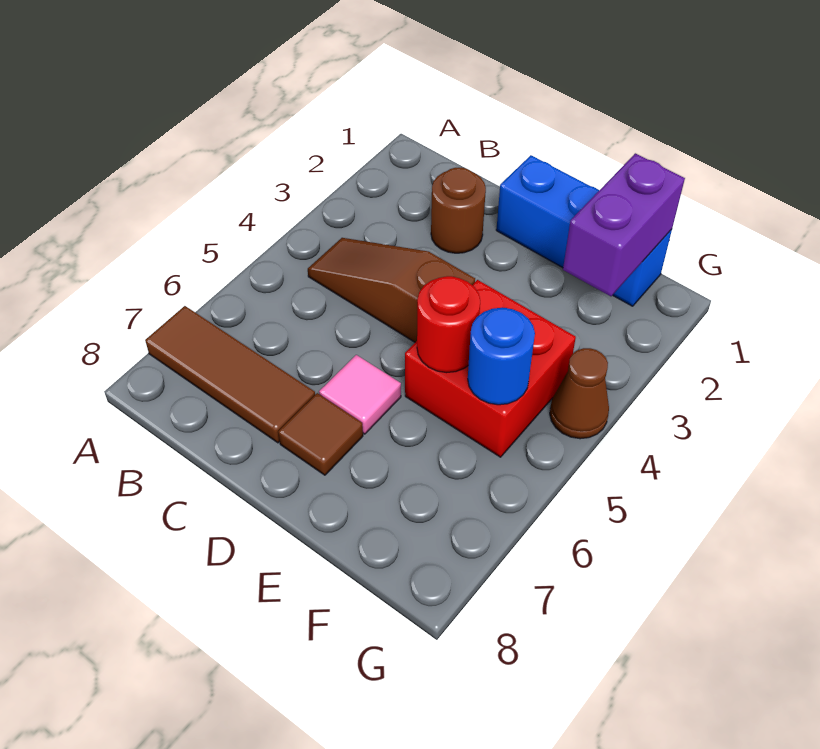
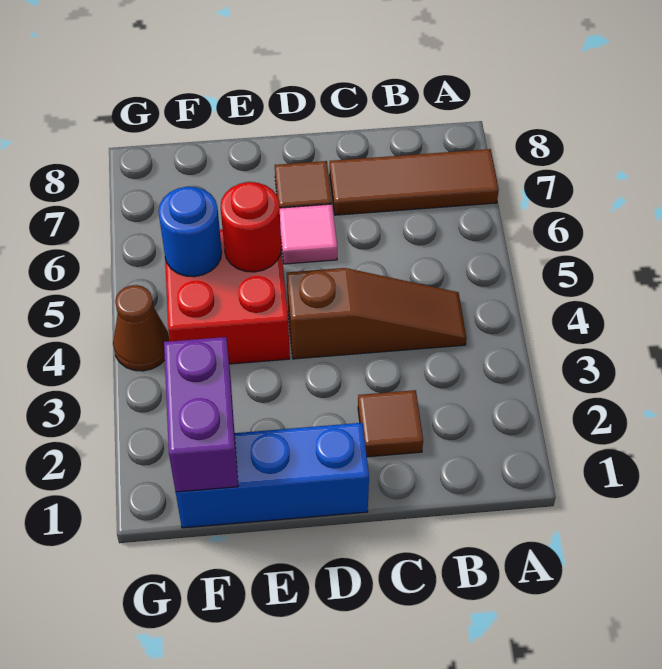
brown round brick C2 level 1 -> brown tile C2 level 1

